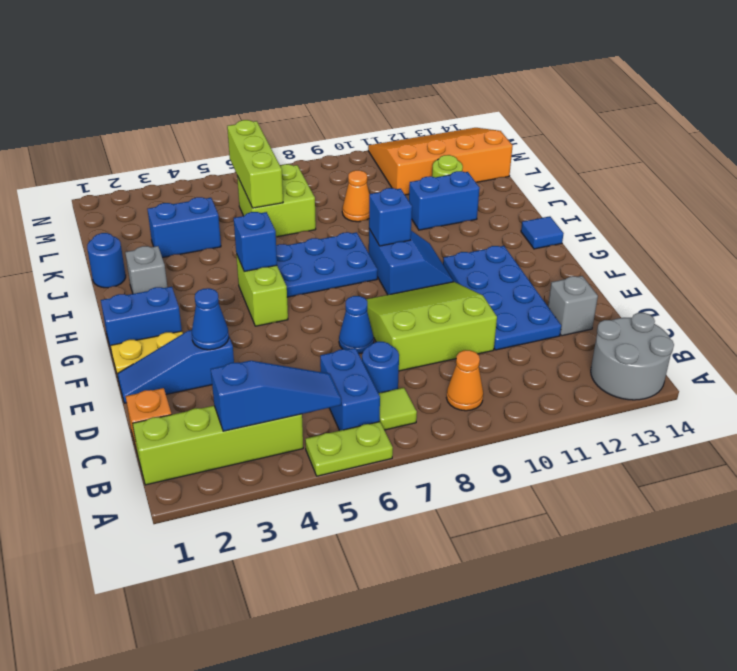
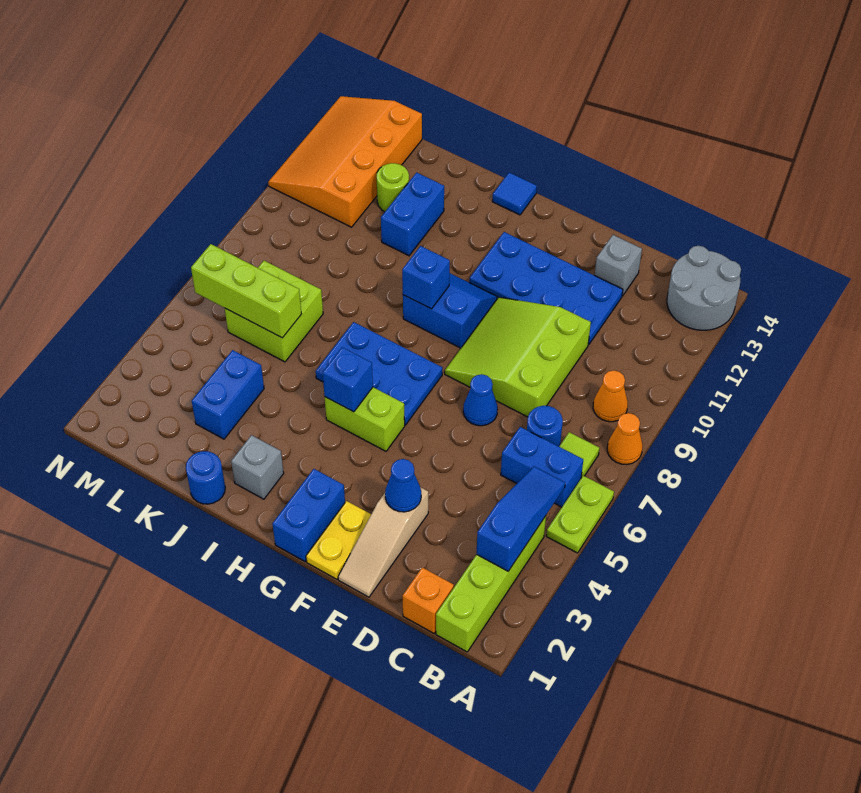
blue slope E1:E3 level 1 top 3 -> tan slope E1:E3 level 1 top 3
blue plate H6:I8 level 1 -> blue plate G6:I7 level 1
orange cone K9 level 1 -> orange cone A8 level 1

